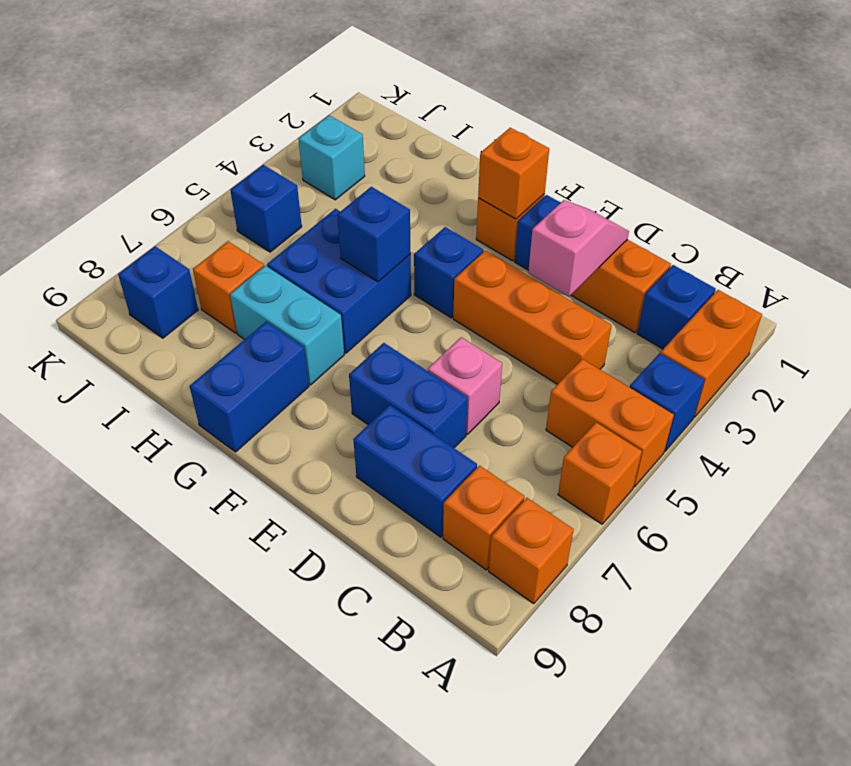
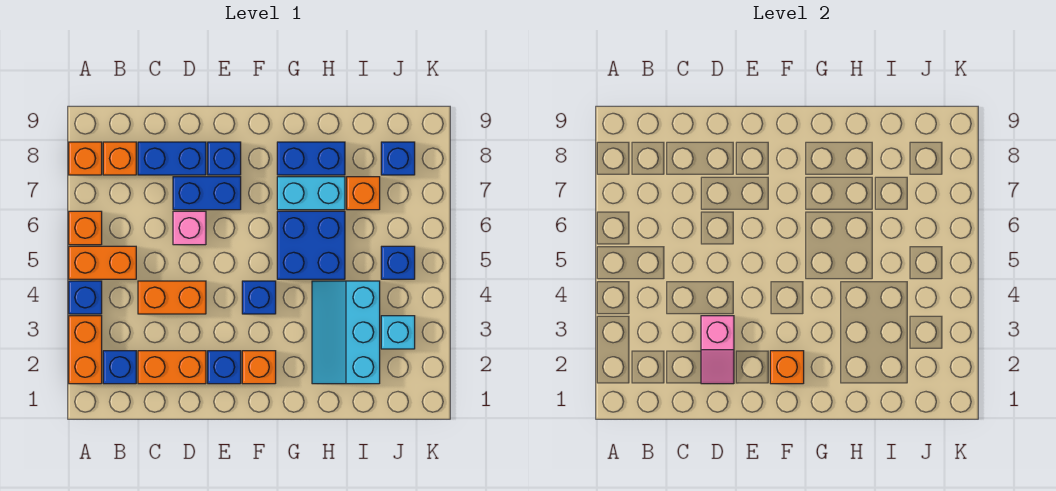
orange brick C4:E4 level 1 -> orange brick C4:D4 level 1
blue brick G5 level 2 -> blue brick E8 level 1
blue brick G8:G9 level 1 -> blue brick G8:H8 level 1
none -> cyan slope H2:I4 level 1 top I

